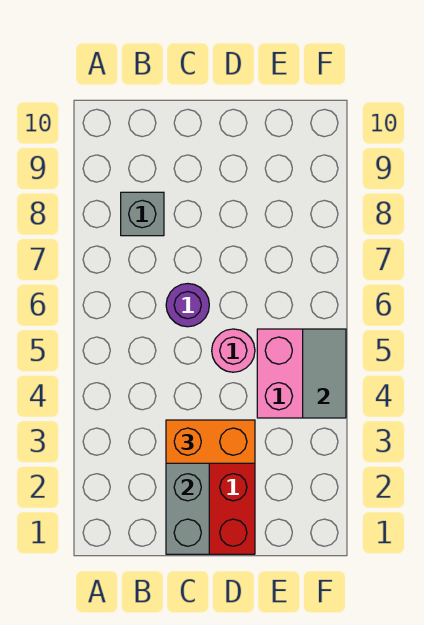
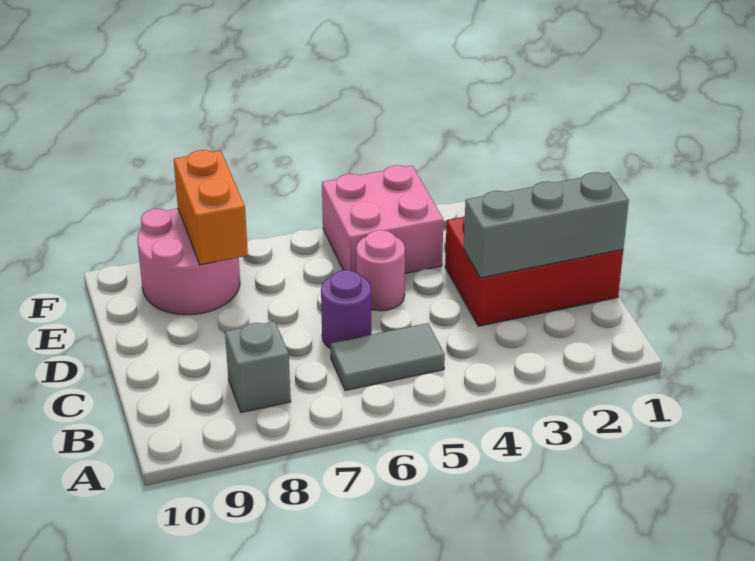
orange brick C3:D3 level 3 -> orange brick E8:F8 level 2
none -> pink round brick E8:F9 level 1
grey tile F4:F5 level 2 -> grey tile B5:B6 level 1

